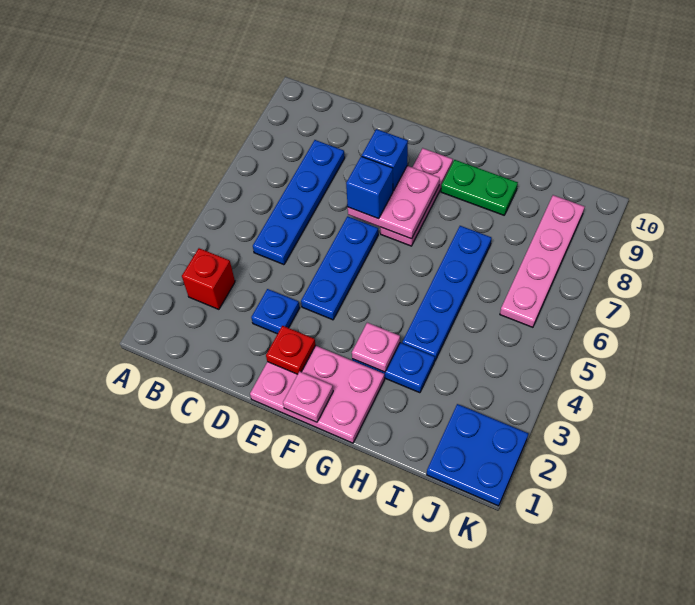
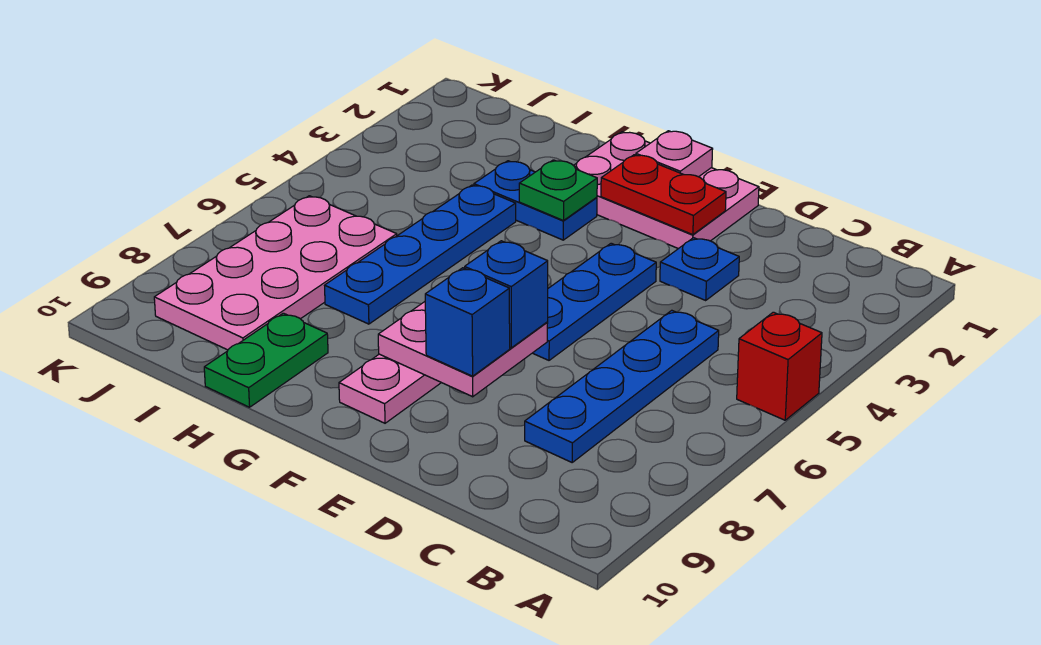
red brick B3 level 1 -> red brick A5 level 1
red plate E2 level 2 -> red plate E2:F2 level 2
pink plate G3 level 2 -> green plate G3 level 2
green plate G9:H9 level 1 -> green plate H9:H10 level 1
blue plate J1:K2 level 1 -> none
pink plate J6:J9 level 1 -> pink plate I6:J9 level 1

